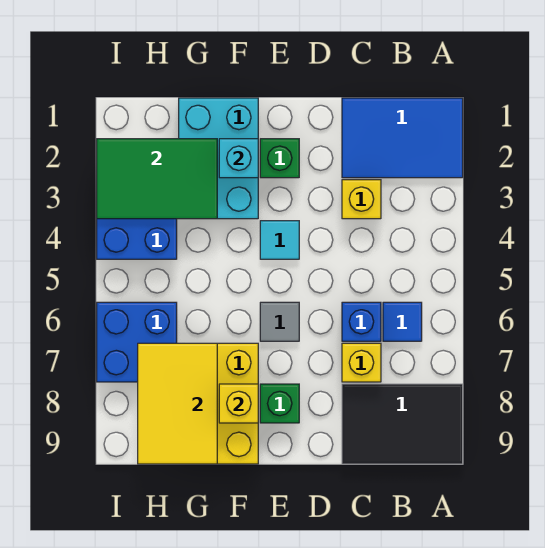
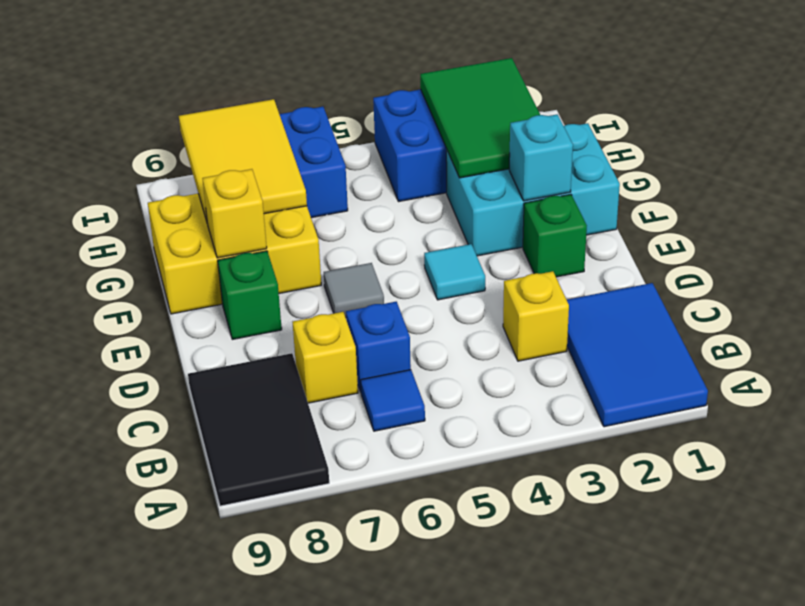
yellow tile G7:H9 level 2 -> yellow tile G7:I8 level 2

